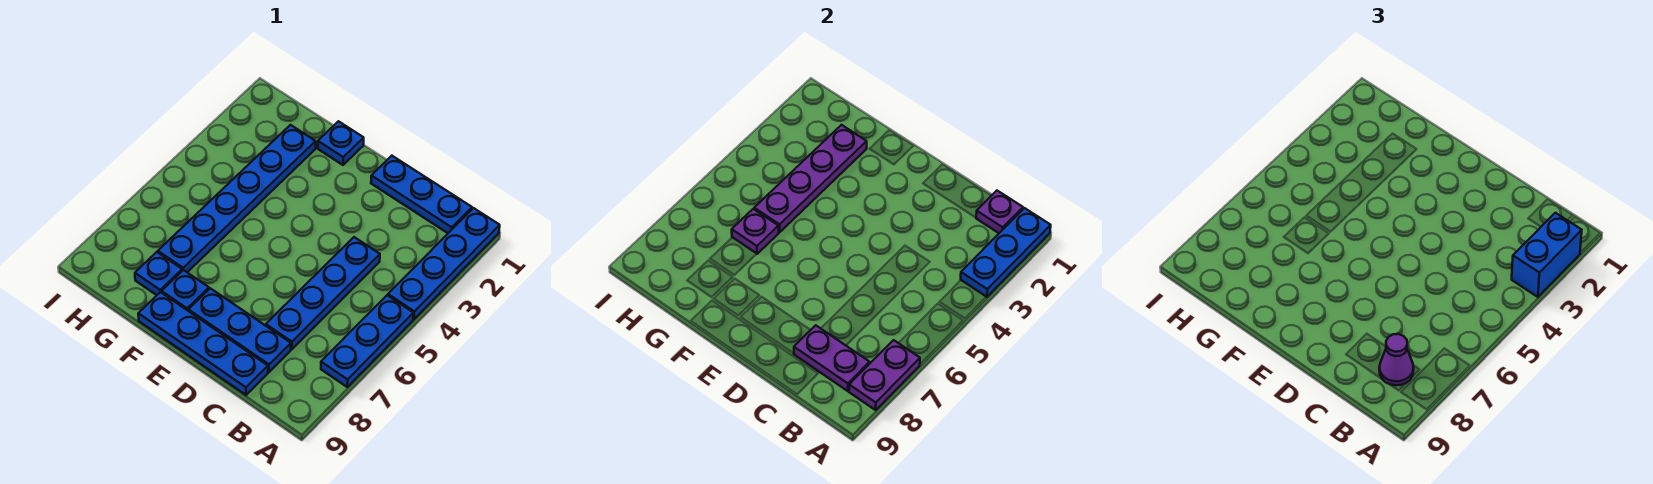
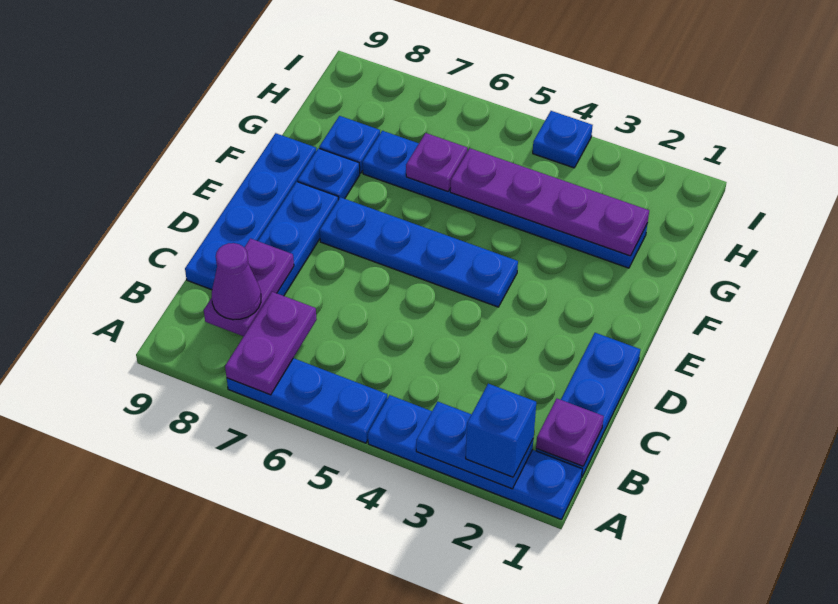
blue plate A1:A3 level 2 -> blue plate A2:A3 level 2
blue brick A2:A3 level 3 -> blue brick A2 level 3
purple plate A7:A8 level 2 -> purple plate A7:B7 level 2
blue plate C4:C7 level 1 -> blue plate E4:E7 level 1
blue plate F1 level 1 -> blue plate I4 level 1

